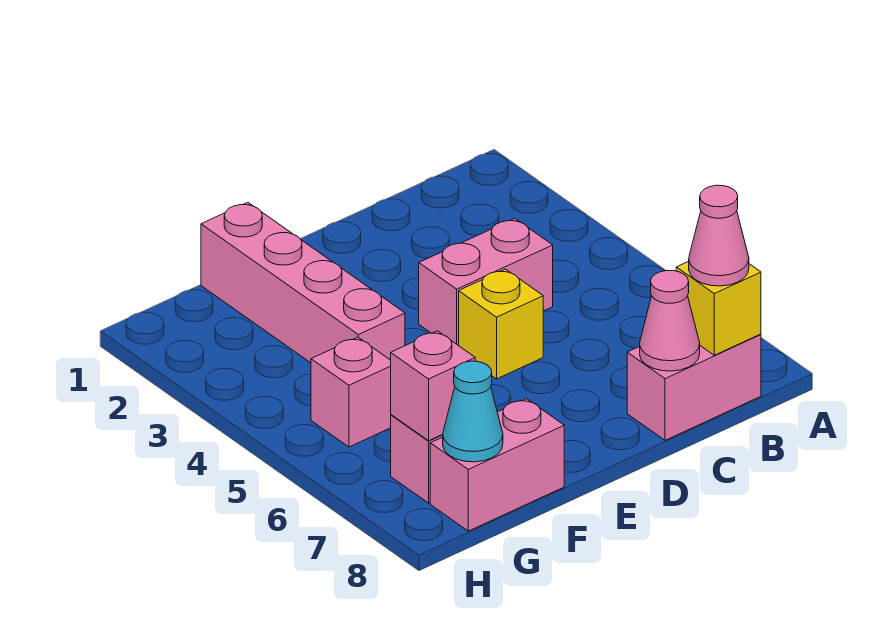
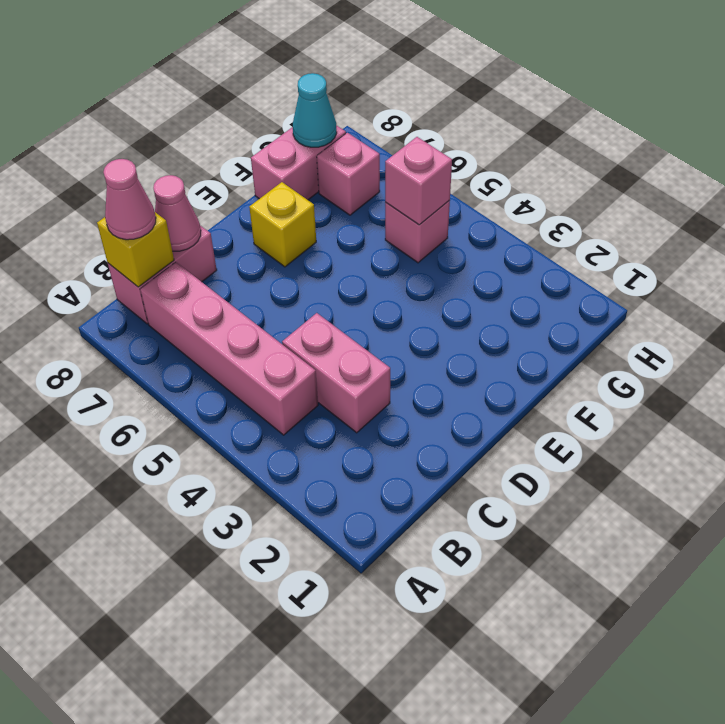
pink brick C4:D4 level 1 -> pink brick C3:C4 level 1
yellow brick D5 level 1 -> yellow brick E7 level 1
pink brick F1:F4 level 1 -> pink brick B4:B7 level 1
pink brick G7 level 2 -> pink brick G5 level 2

